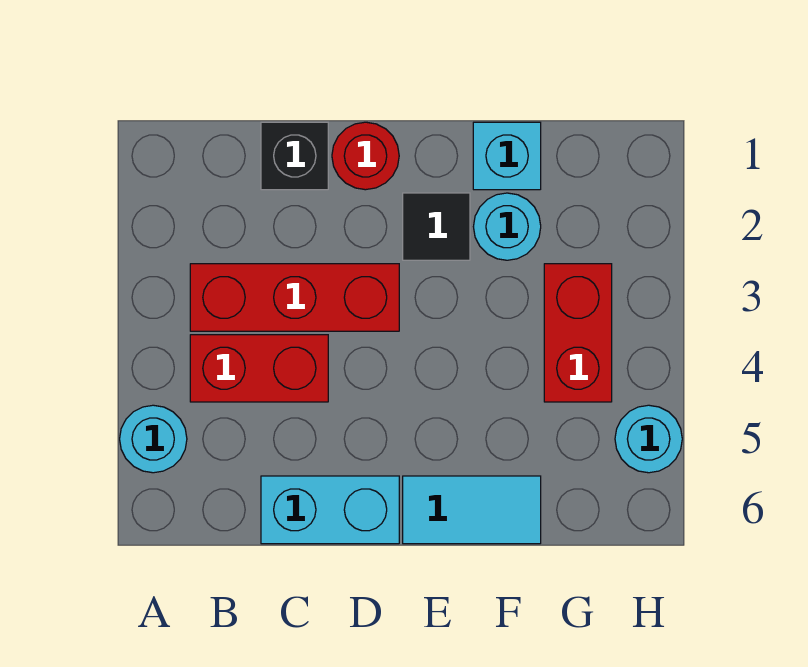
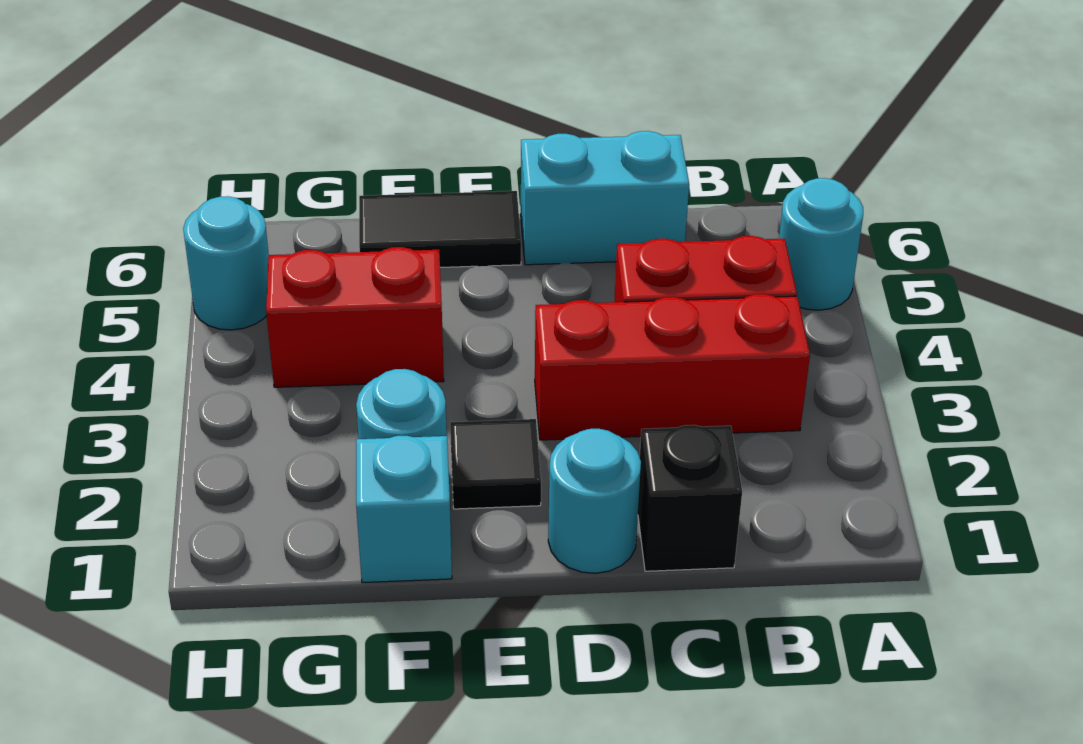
red round brick D1 level 1 -> cyan round brick D1 level 1
cyan tile E6:F6 level 1 -> black tile E6:F6 level 1
red brick G3:G4 level 1 -> red brick F4:G4 level 1

